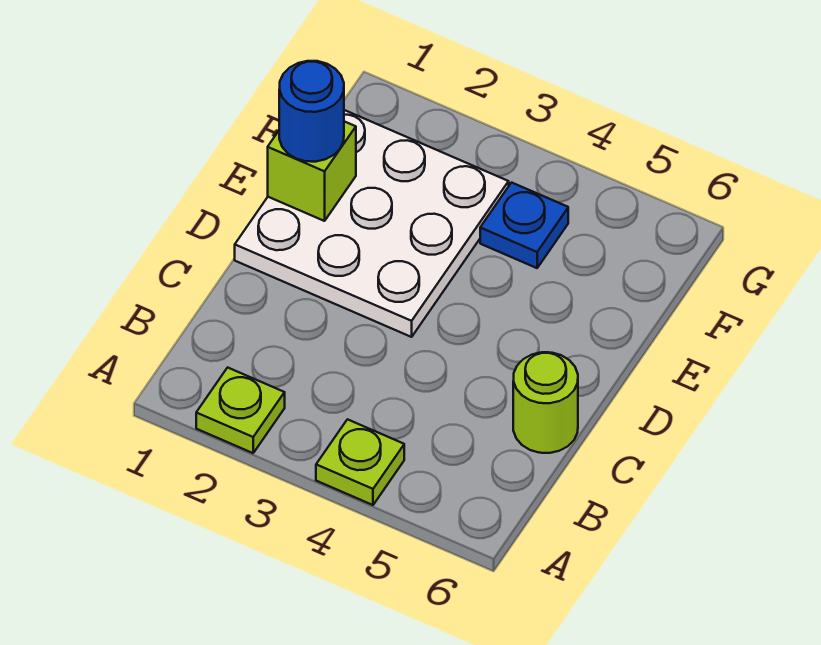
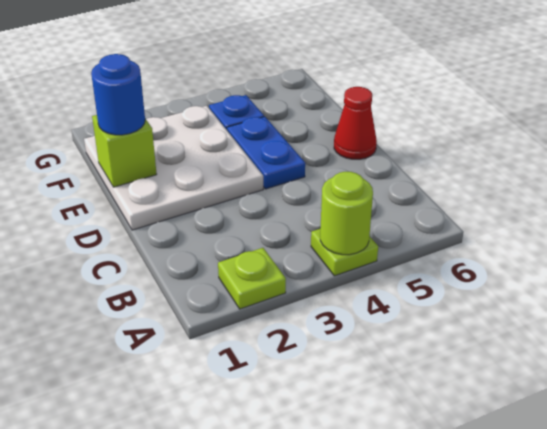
lime round brick C6 level 1 -> lime round brick A4 level 2
none -> blue plate D4:E4 level 1
none -> red cone D6 level 1

